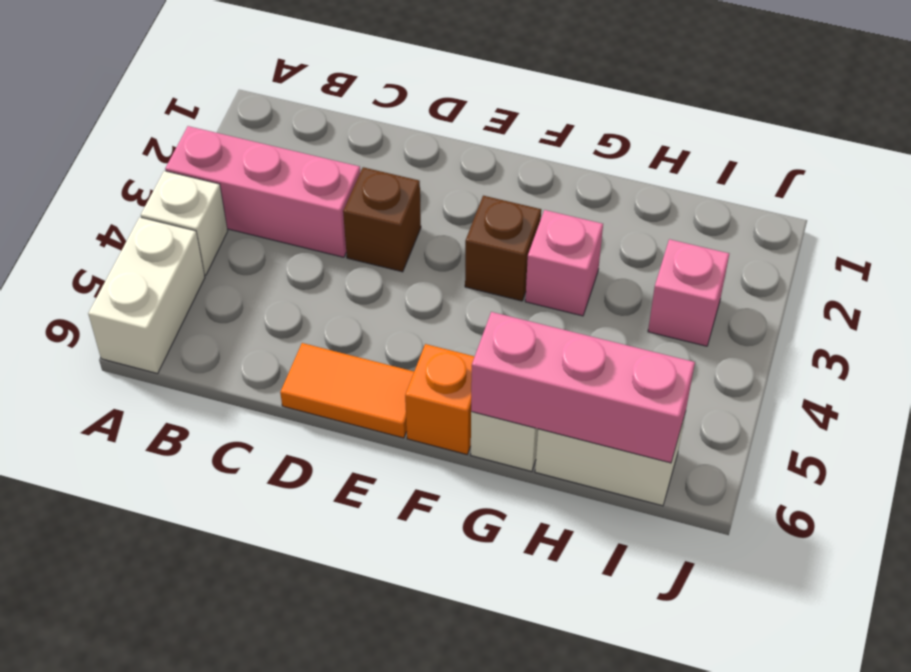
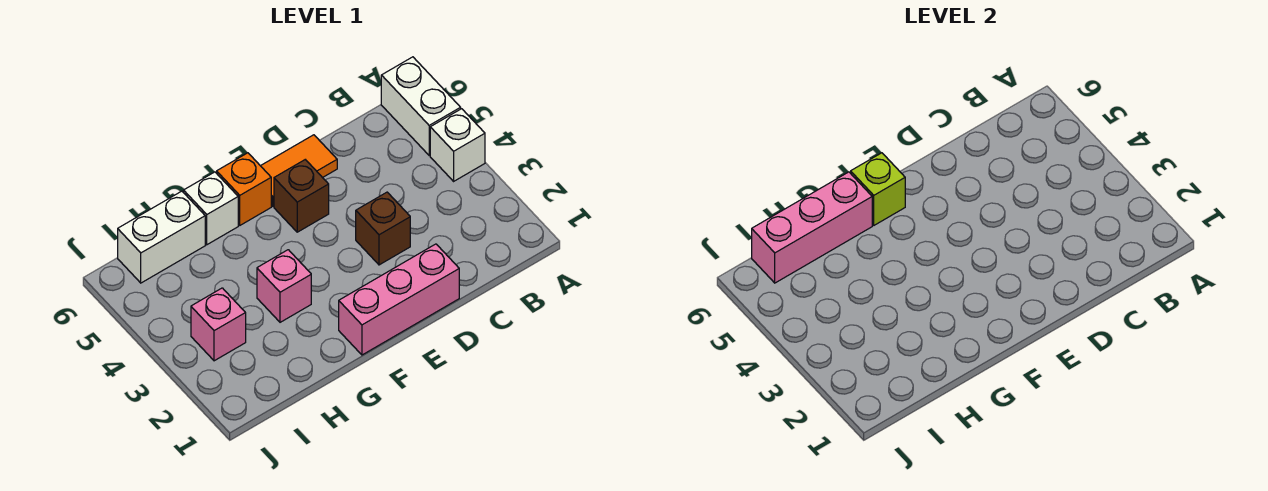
pink brick A3:C3 level 1 -> pink brick D1:F1 level 1
brown brick F3 level 1 -> brown brick E5 level 1
none -> lime brick F6 level 2

